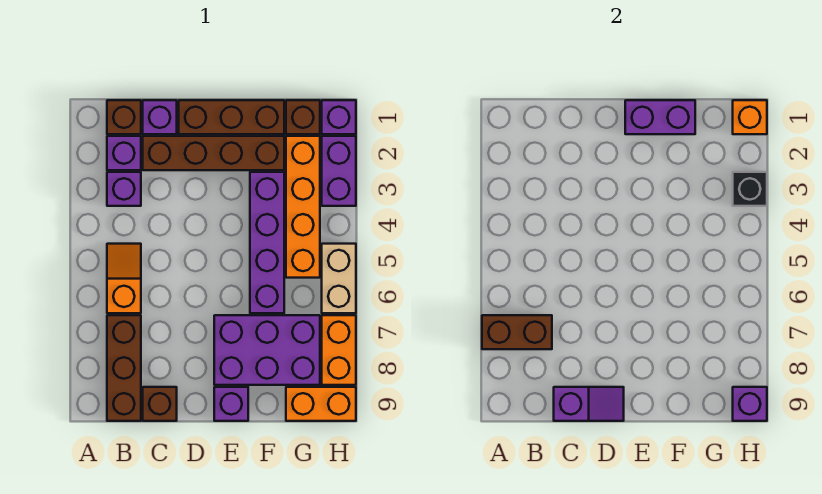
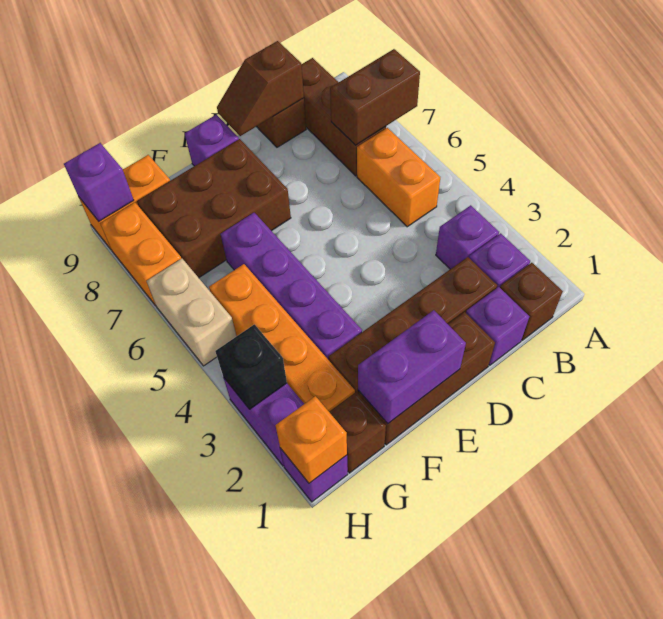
orange slope B5:B6 level 1 top 6 -> orange brick B5:B6 level 1
purple slope C9:D9 level 2 top C -> brown slope C9:D9 level 2 top C
purple brick E7:G8 level 1 -> brown brick E7:G8 level 1

